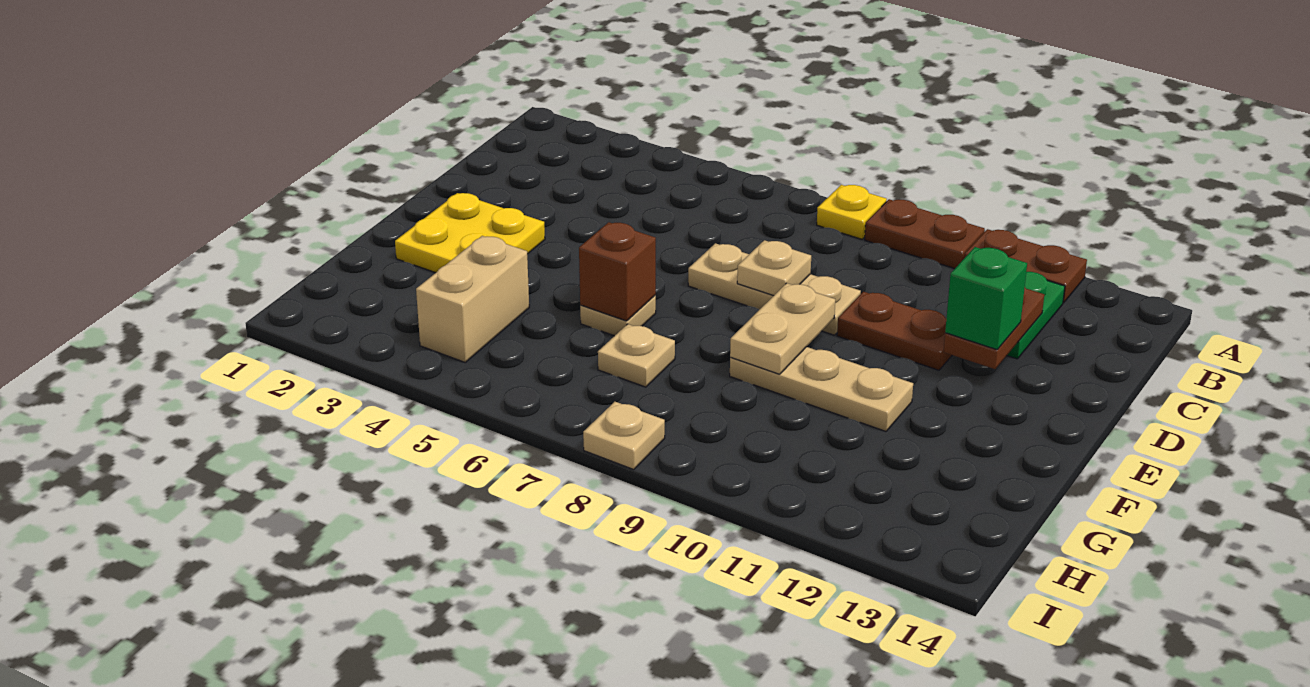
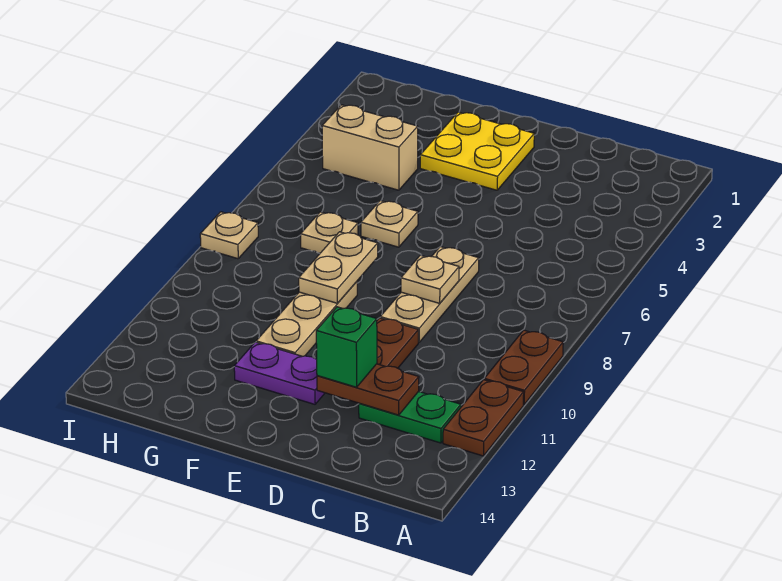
yellow plate A8 level 1 -> none
tan plate E9:F9 level 2 -> tan plate F8:F9 level 2
none -> purple plate E12:F12 level 1
brown brick F6 level 2 -> none

